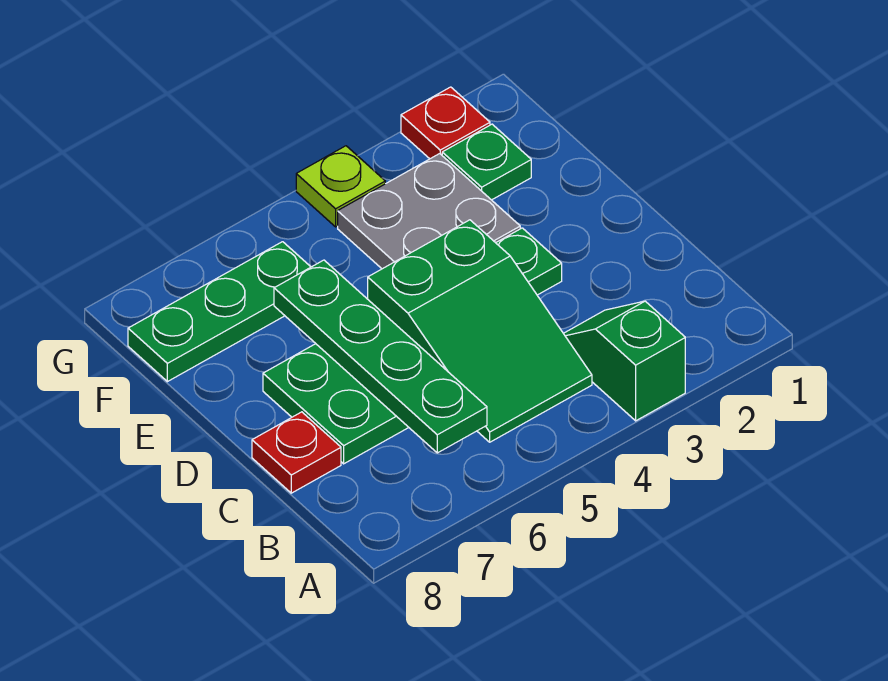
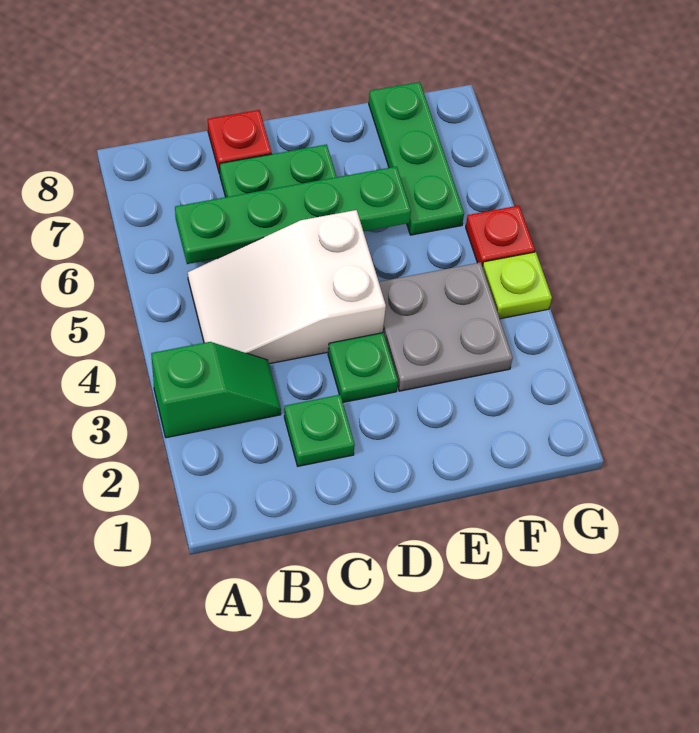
green slope B4:D5 level 1 top D -> white slope B4:D5 level 1 top D
green plate F2 level 1 -> green plate C2 level 1
red plate G2 level 1 -> red plate G5 level 1

